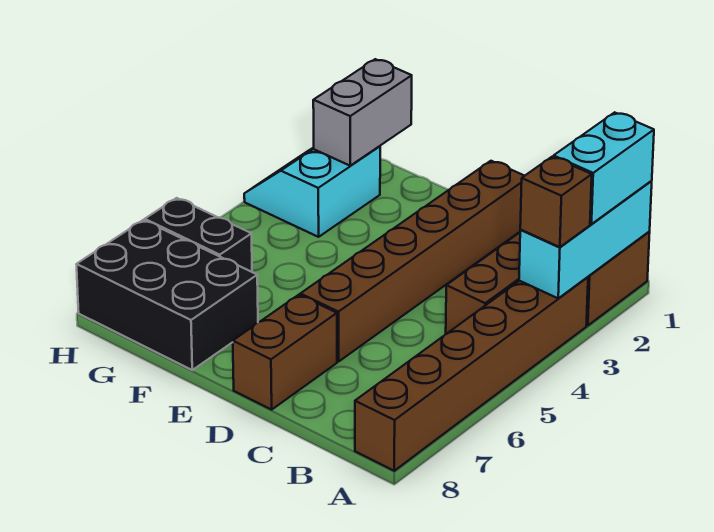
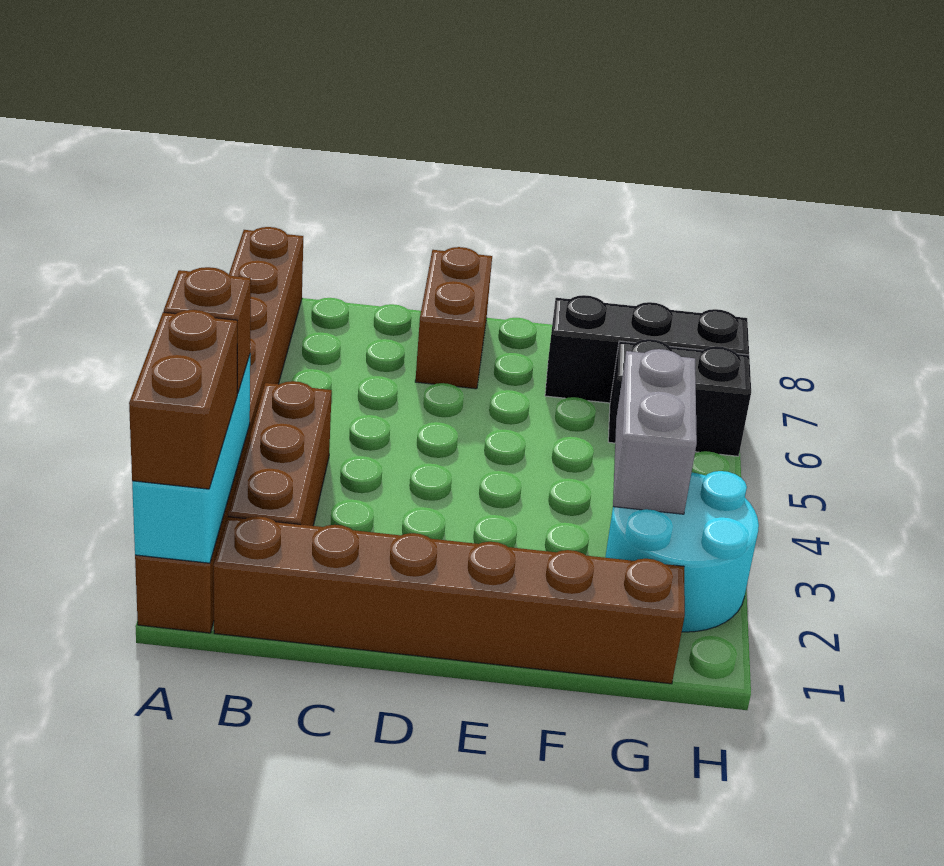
cyan brick A1:A2 level 3 -> brown brick A1:A2 level 3
brown brick D1:D6 level 1 -> brown brick B1:G1 level 1
black brick F7:H8 level 1 -> black brick F7:H7 level 1
grey brick G1:G2 level 2 -> grey brick G3:G4 level 2
cyan slope G2:H3 level 1 top G -> cyan round brick G2:H3 level 1

